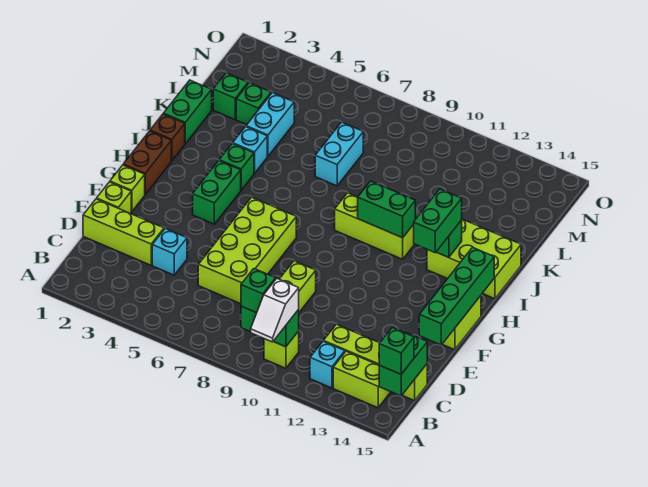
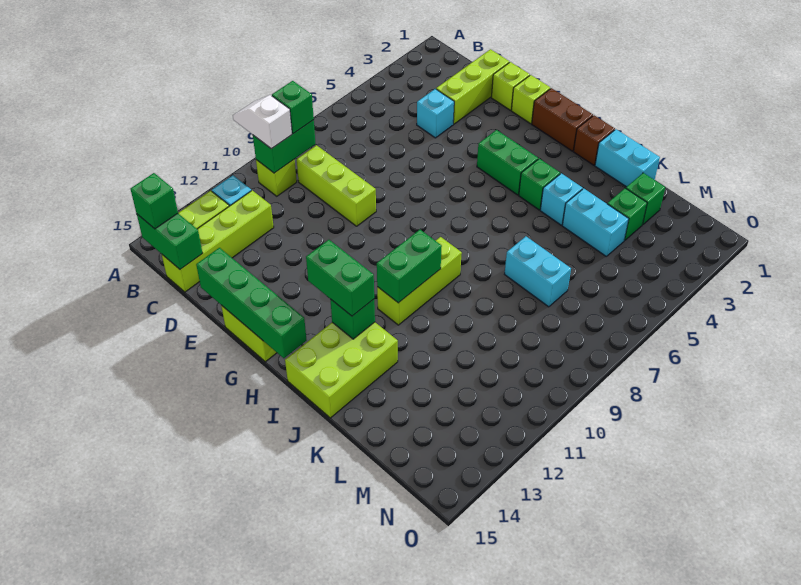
lime brick D6:G7 level 1 -> none
green brick J1:K1 level 1 -> cyan brick J1:K1 level 1

